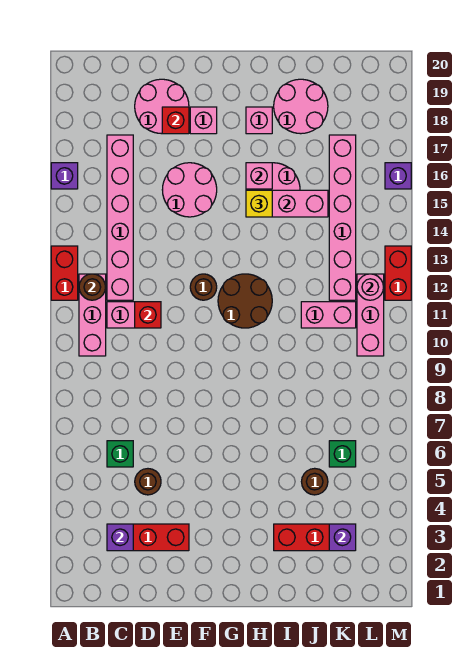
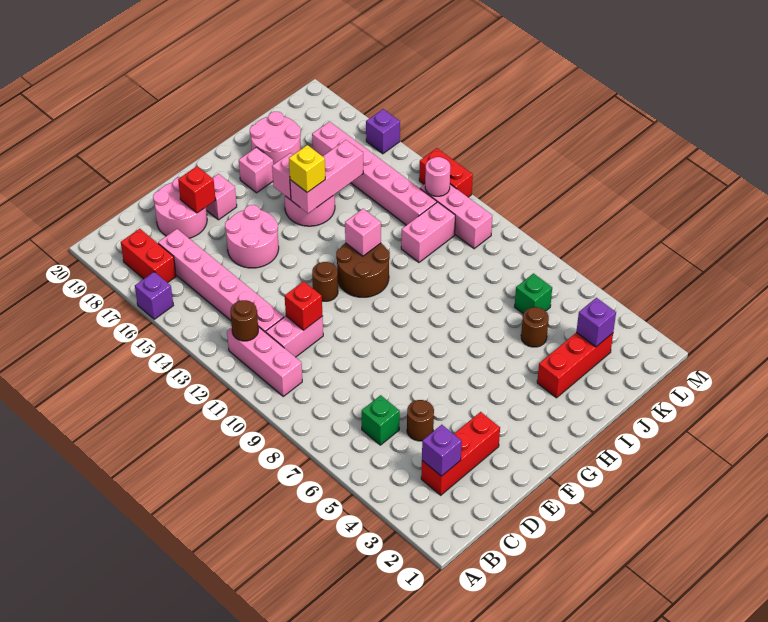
red brick A12:A13 level 1 -> red brick B17:B18 level 1
none -> pink brick H12 level 2

